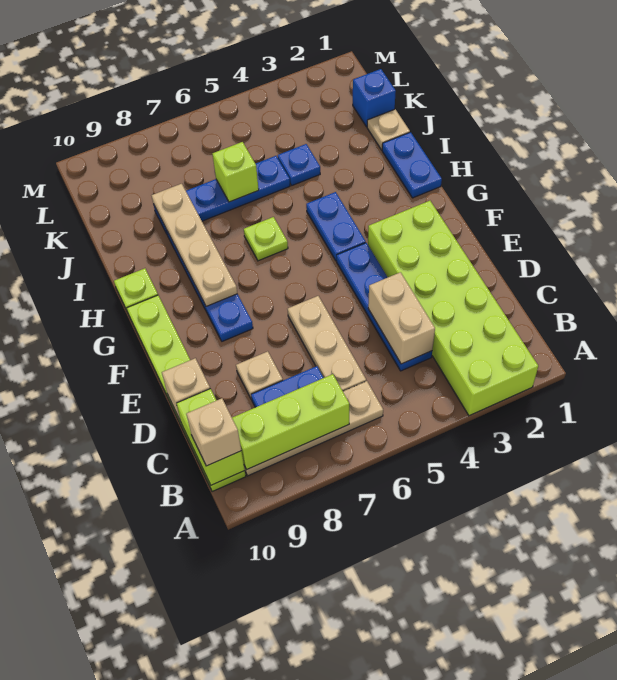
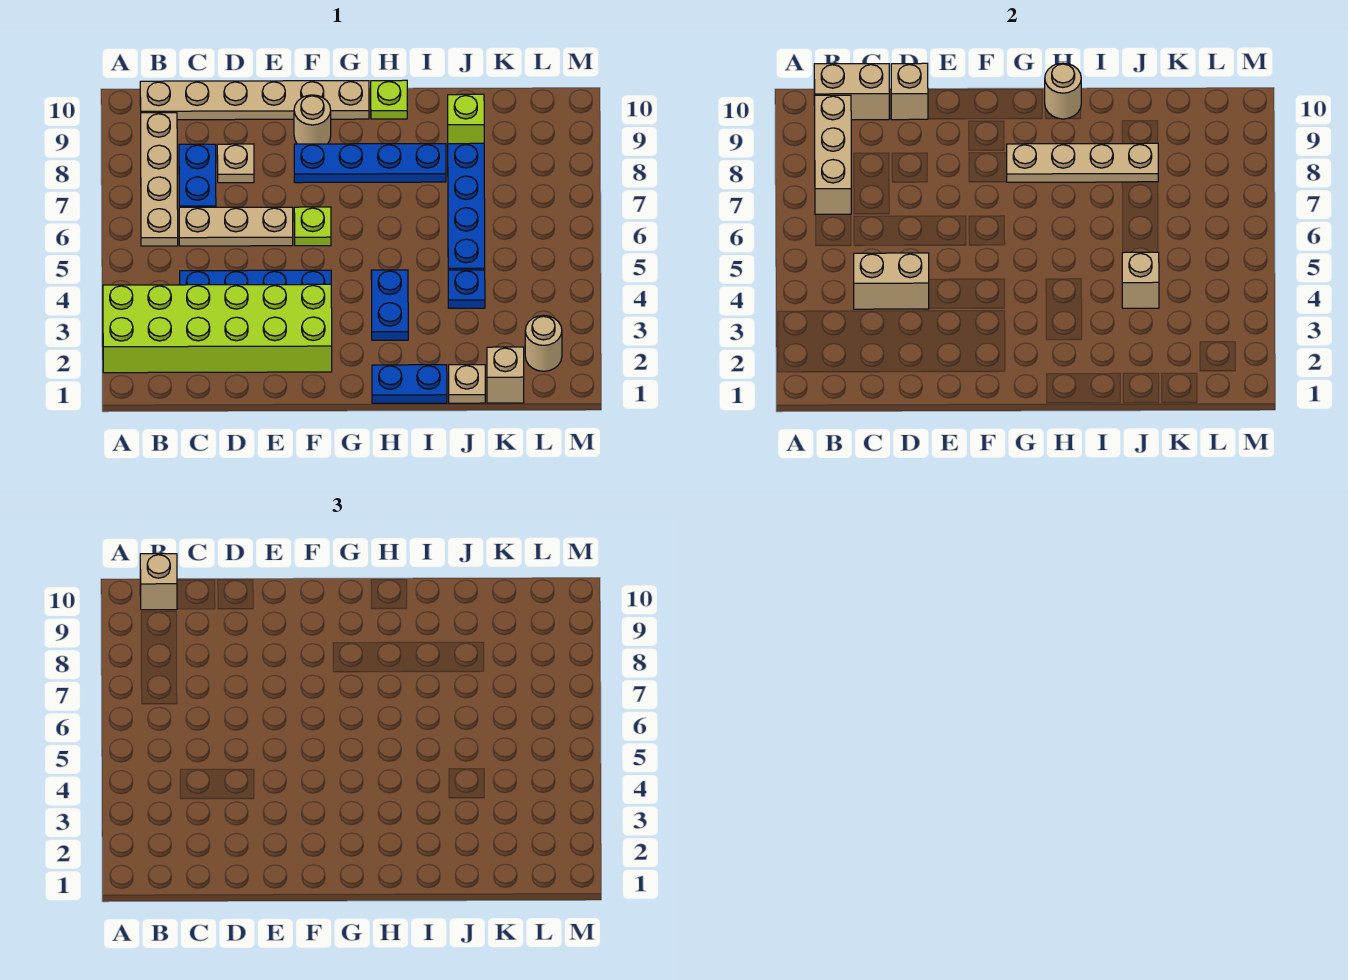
lime brick B7:B9 level 2 -> tan brick B7:B9 level 2
lime plate B10:G10 level 1 -> tan plate B10:G10 level 1
lime brick B10:C10 level 2 -> tan brick B10:C10 level 2
none -> tan round brick F9 level 1
blue plate G4:H4 level 1 -> blue plate H3:H4 level 1
lime plate H6 level 1 -> lime plate F6 level 1
none -> tan round brick H10 level 2
none -> tan brick J4 level 2
lime brick J6 level 2 -> lime brick J9 level 1
blue brick K1 level 1 -> tan brick K1 level 1
none -> tan round brick L2 level 1

